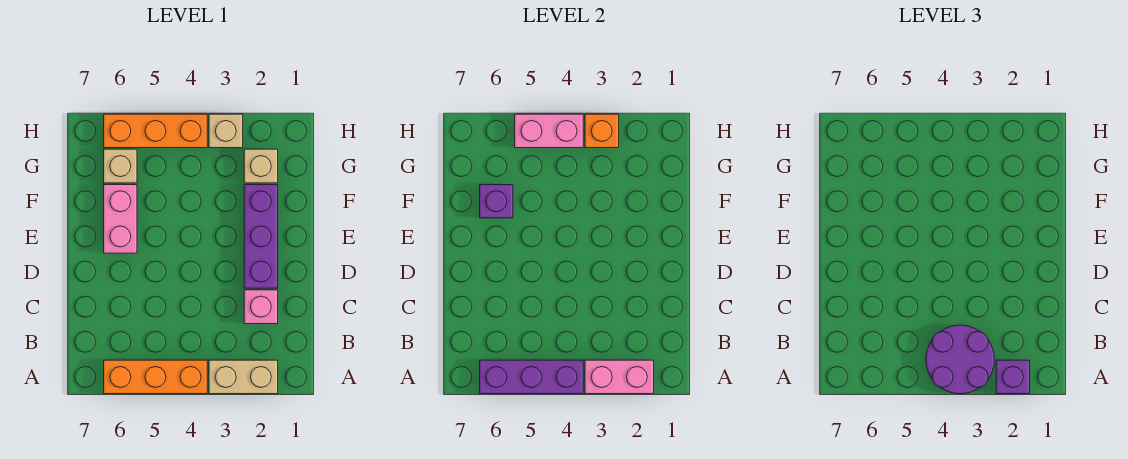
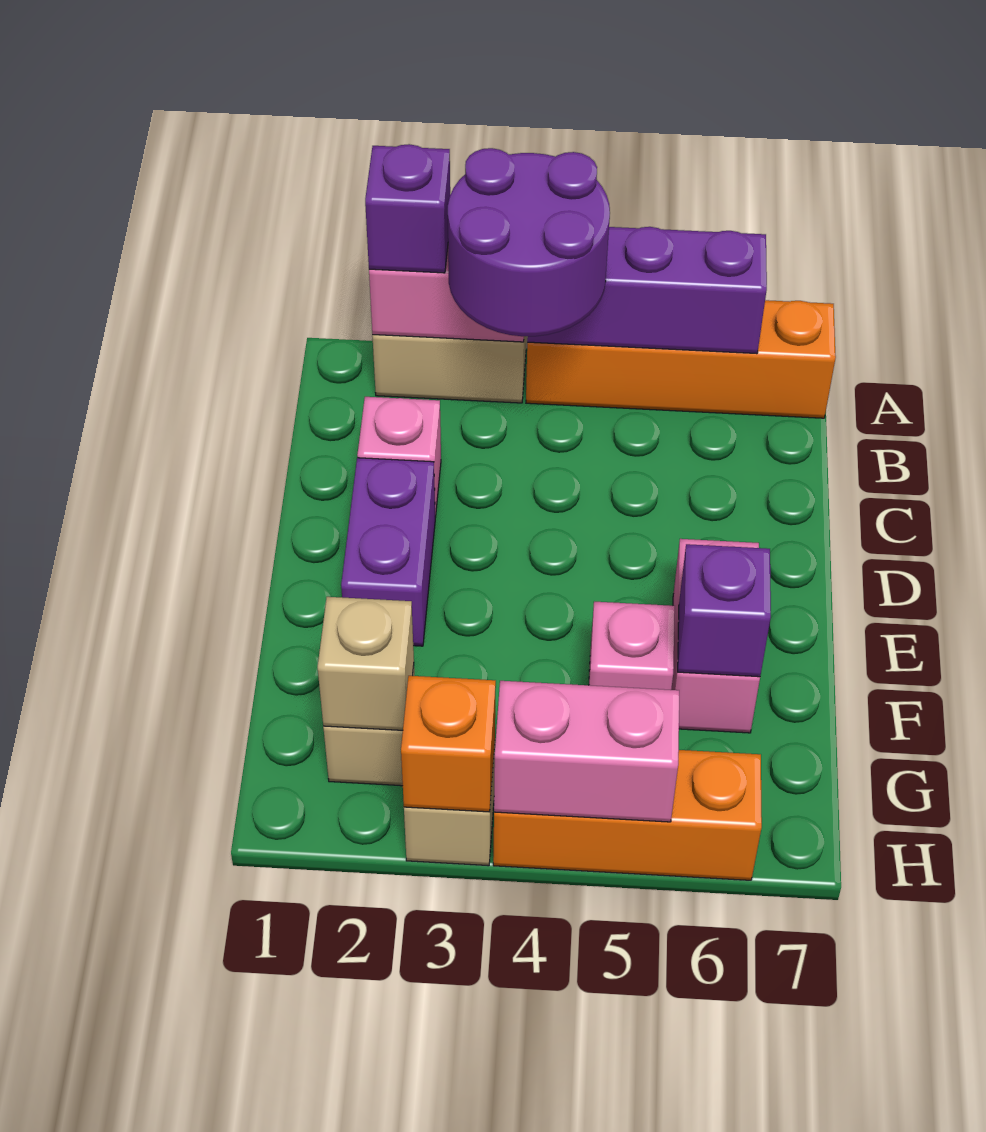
orange brick A4:A6 level 1 -> orange brick A4:A7 level 1
purple brick D2:F2 level 1 -> purple brick D2:E2 level 1
none -> pink brick F5 level 1
tan brick G6 level 1 -> tan brick G2 level 2

